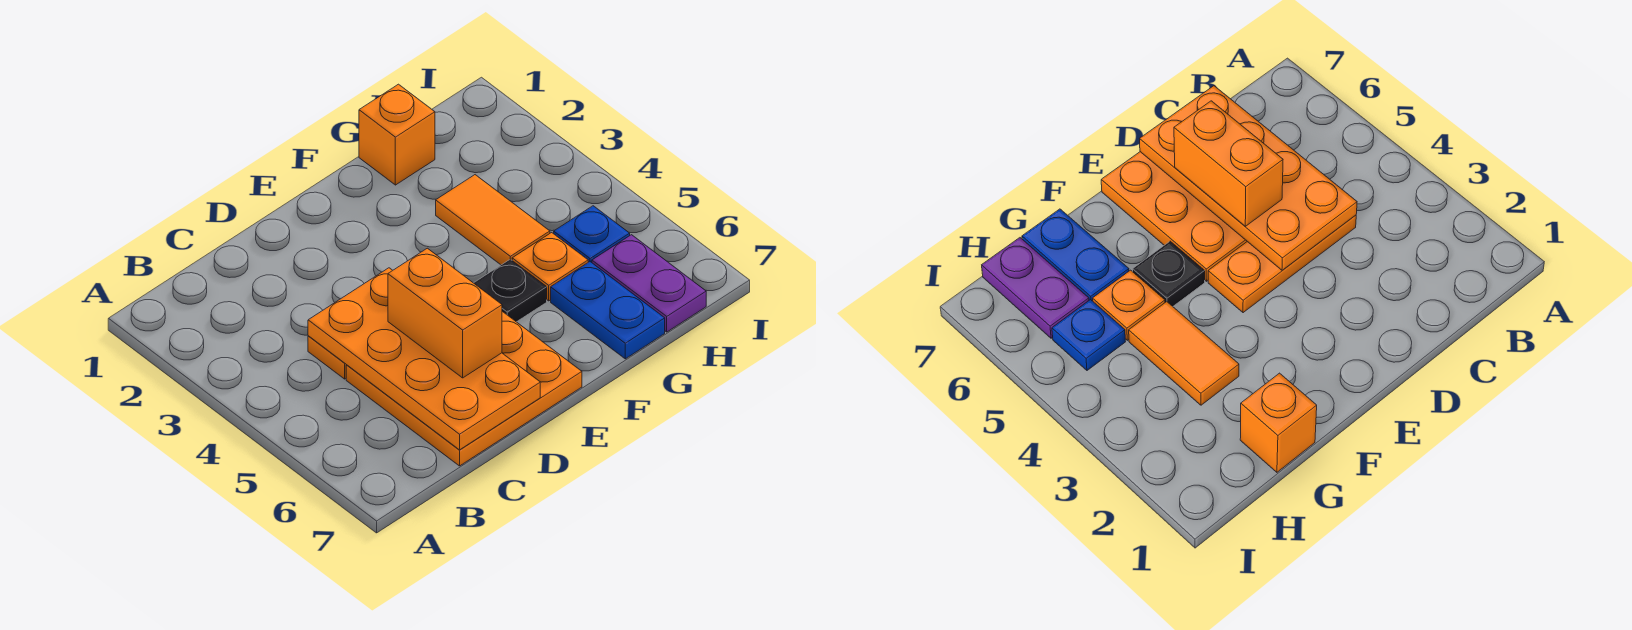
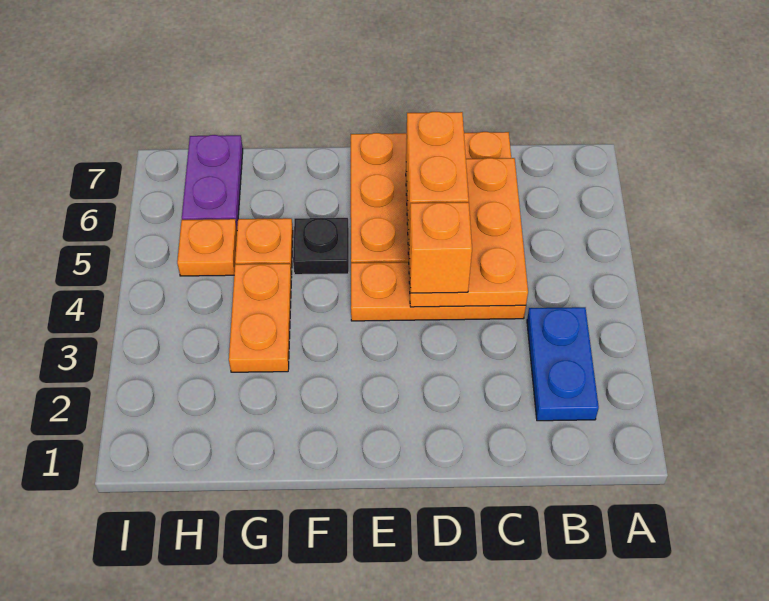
orange plate C4:D7 level 2 -> orange plate C4:D6 level 2
orange brick G1 level 1 -> orange brick D4 level 3
orange tile G3:G4 level 1 -> orange plate G3:G4 level 1
blue plate G6:G7 level 1 -> blue plate B2:B3 level 1
blue plate H5 level 1 -> orange plate H5 level 1

